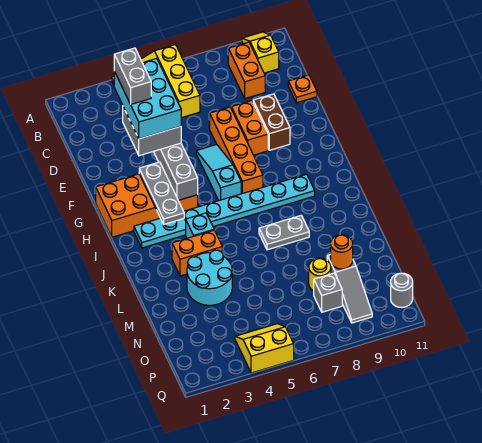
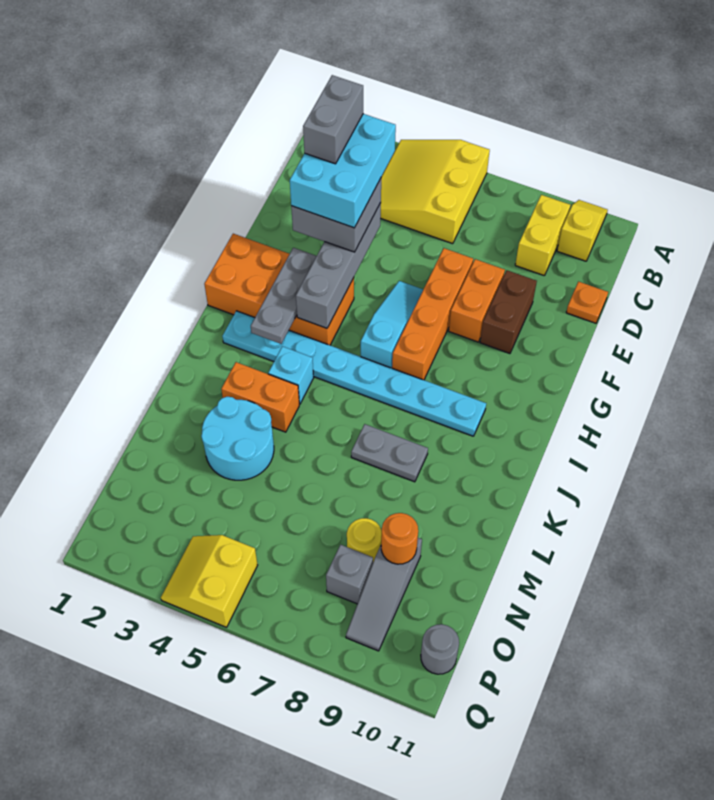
orange brick B9:C9 level 1 -> yellow brick B9:C9 level 1
yellow slope P4:Q5 level 1 top Q -> yellow slope P4:Q5 level 1 top 5

